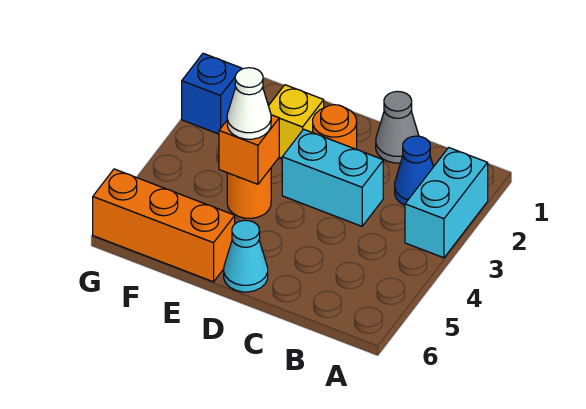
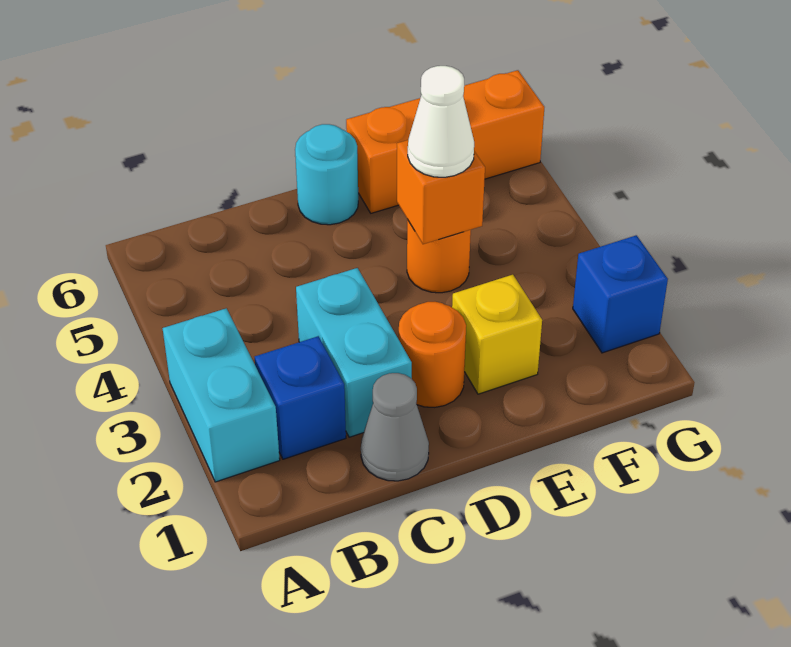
blue cone B2 level 1 -> blue brick B2 level 1
cyan brick C3:D3 level 1 -> cyan brick C2:C3 level 1
cyan cone D6 level 1 -> cyan round brick D6 level 1

